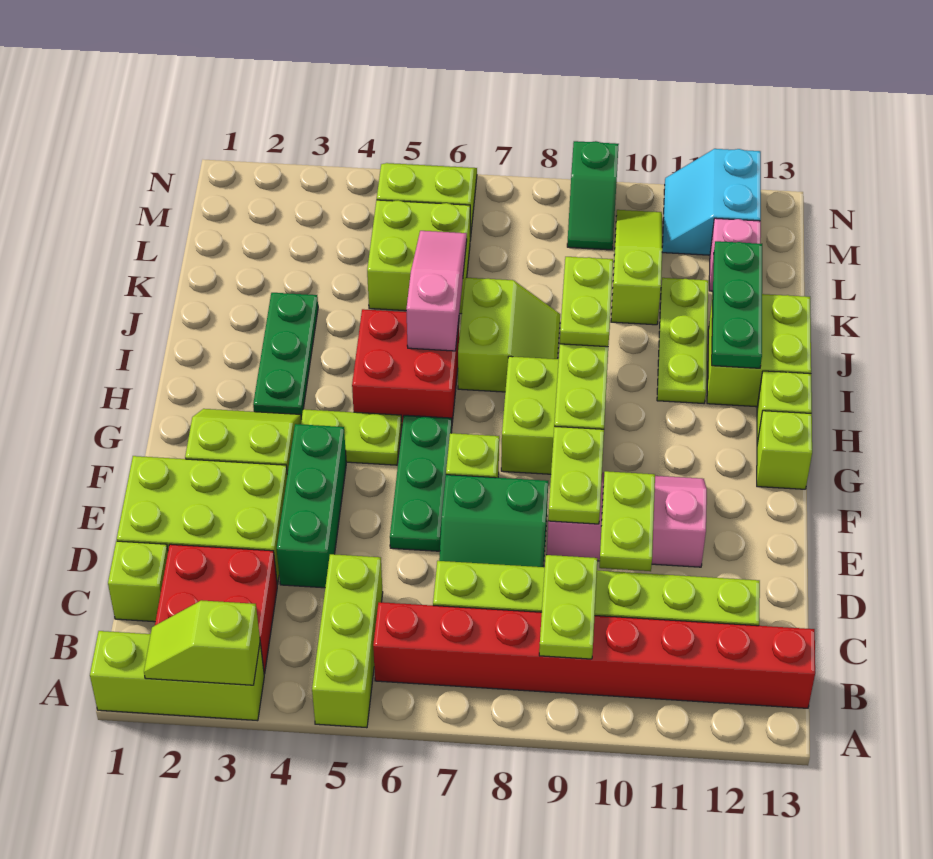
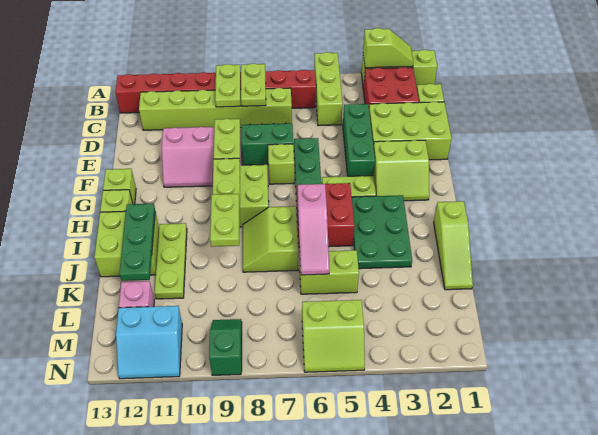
lime plate D10:E10 level 2 -> lime plate B8:C8 level 2
green plate H3:J3 level 1 -> green plate H3:J4 level 1
lime brick K5:L6 level 1 -> lime brick K5:K6 level 1
lime slope K10:M10 level 1 top K -> lime slope I1:K1 level 1 top I
cyan slope M11:N12 level 1 top 12 -> cyan slope M11:N12 level 1 top M

